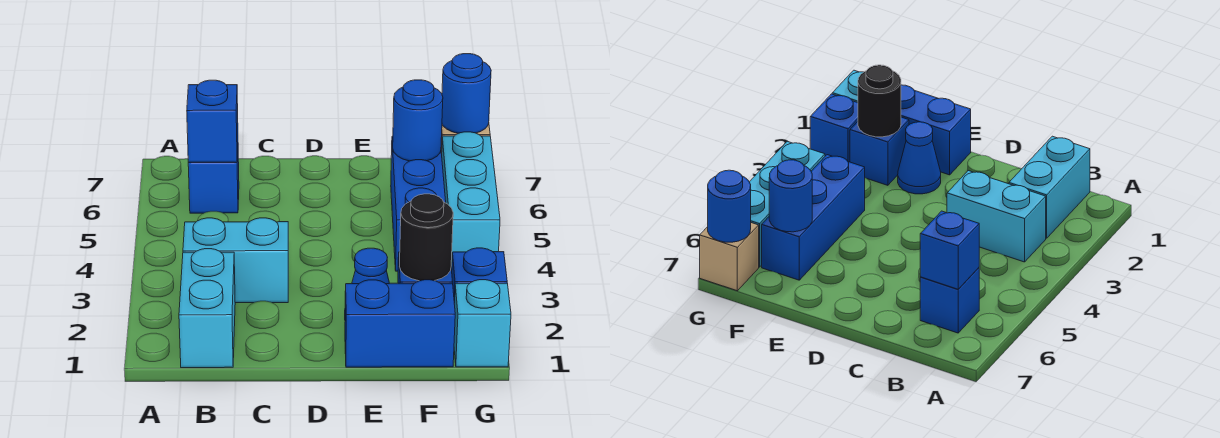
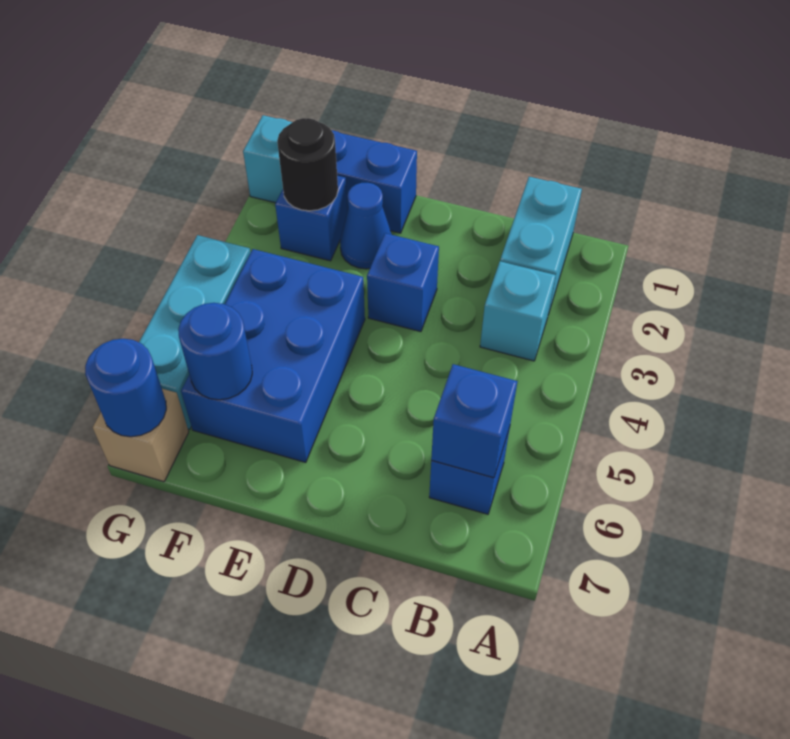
cyan brick B3:C3 level 1 -> cyan brick B3 level 1
blue brick F4:F6 level 1 -> blue brick E4:F6 level 1
blue brick G2 level 1 -> blue brick D3 level 1

